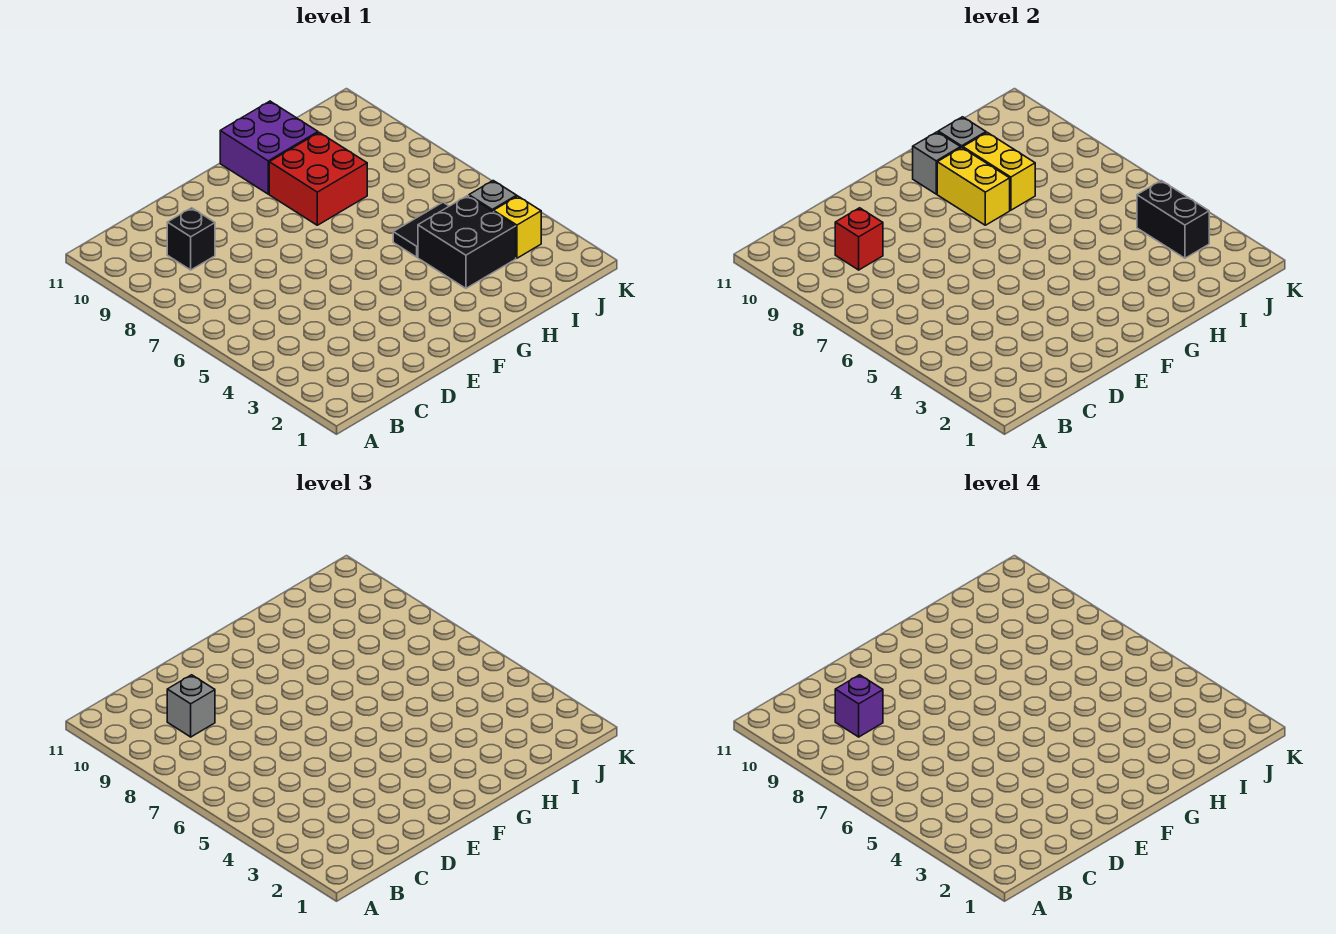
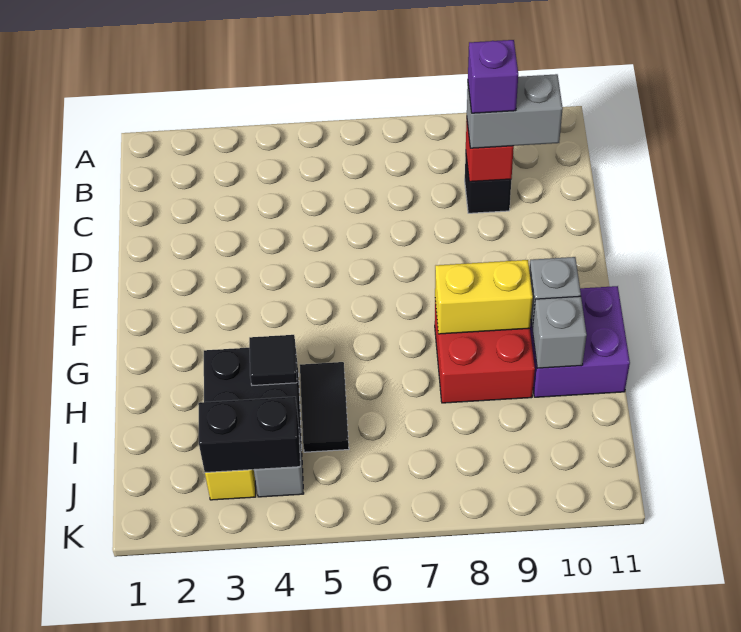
grey brick C9 level 3 -> grey brick C9:C10 level 3
none -> black tile H4 level 2
yellow brick H8:H9 level 2 -> none

